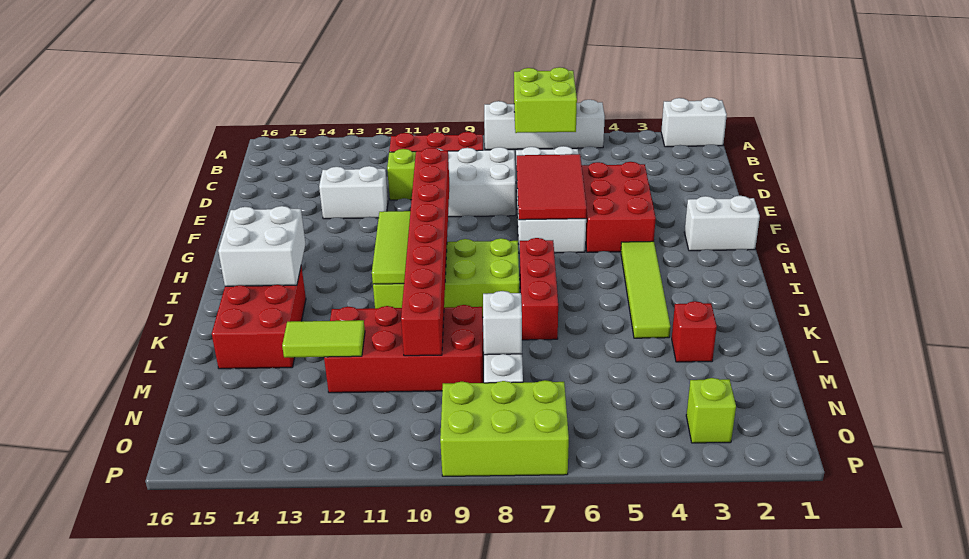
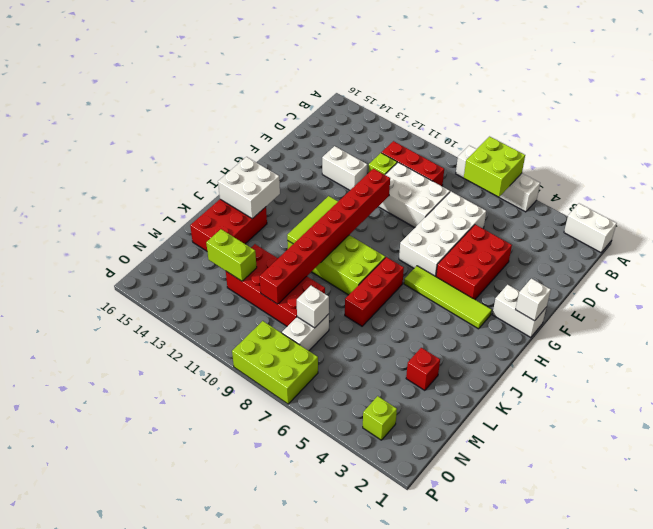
red tile E6:G7 level 2 -> none
none -> white brick G1 level 2
lime tile H4:K4 level 1 -> lime tile H3:H6 level 1
lime tile M12:M13 level 2 -> lime brick M12:M13 level 2

